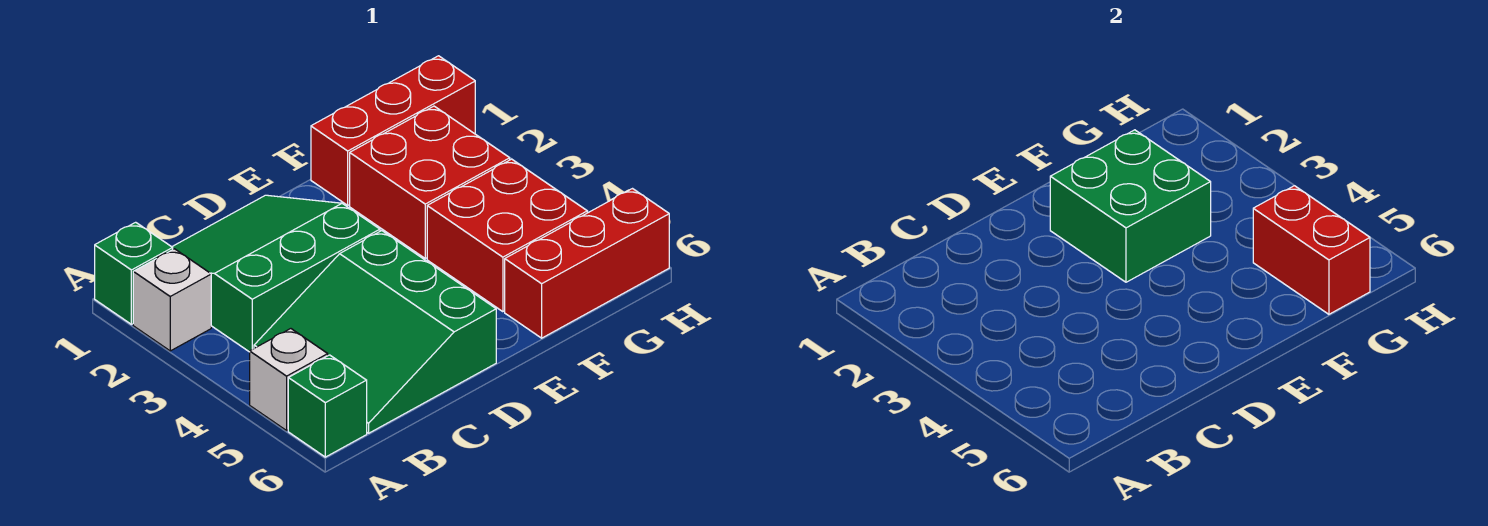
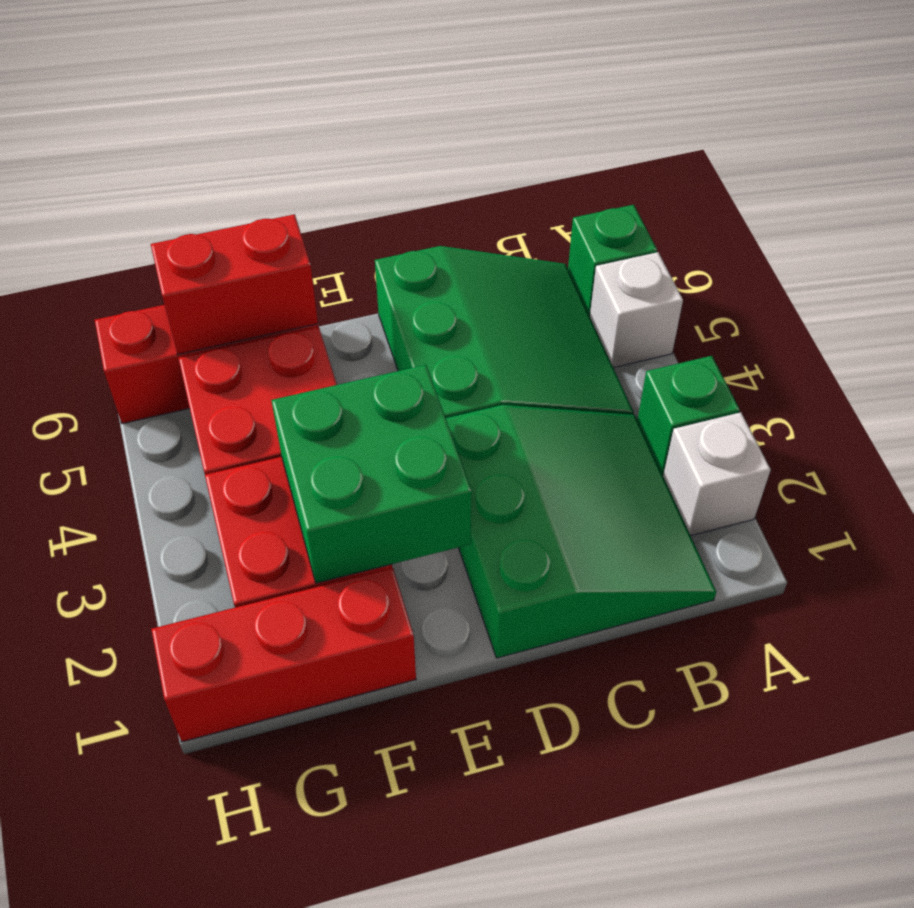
green brick A1 level 1 -> green brick A3 level 1
green slope B1:D3 level 1 top 3 -> green slope B1:D3 level 1 top D
red brick G5:G6 level 2 -> red brick F6:G6 level 2

